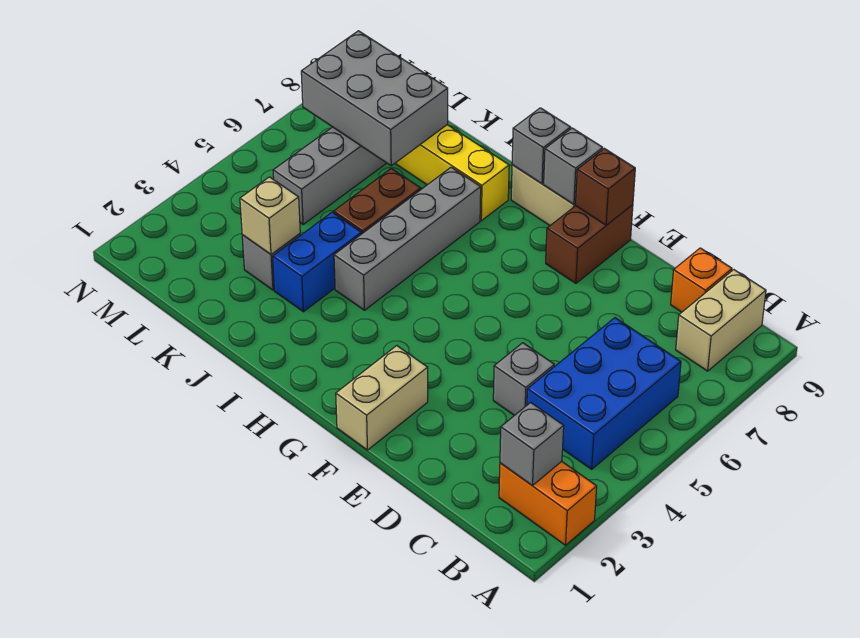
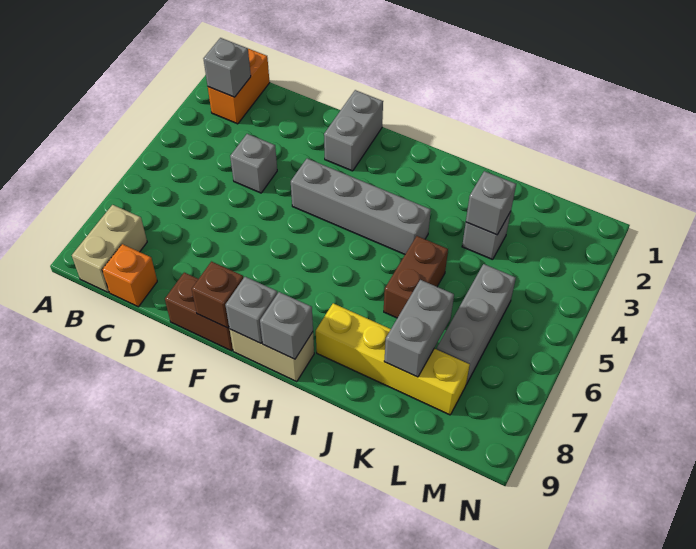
orange brick A2:B2 level 1 -> orange brick B1:B2 level 1
blue brick B4:C6 level 1 -> none
tan brick F1:F2 level 1 -> grey brick F1:F2 level 1
brown brick F8:F9 level 1 -> brown brick E9:F9 level 1
grey brick I4:I7 level 1 -> grey brick F4:I4 level 1
blue brick J3:J4 level 1 -> none
tan brick K3 level 2 -> grey brick K3 level 2
grey brick K7:M8 level 2 -> grey brick K7:K8 level 2

